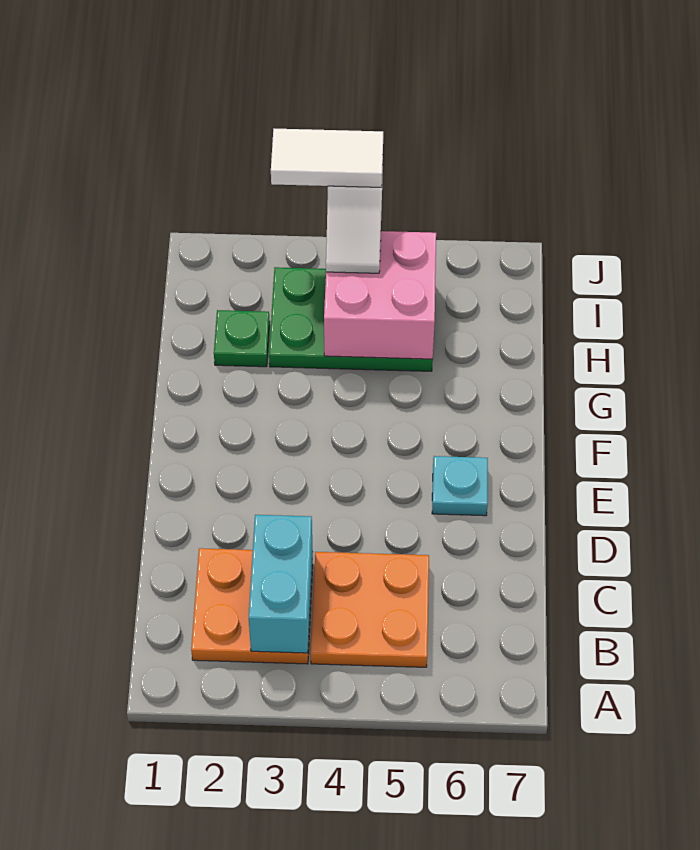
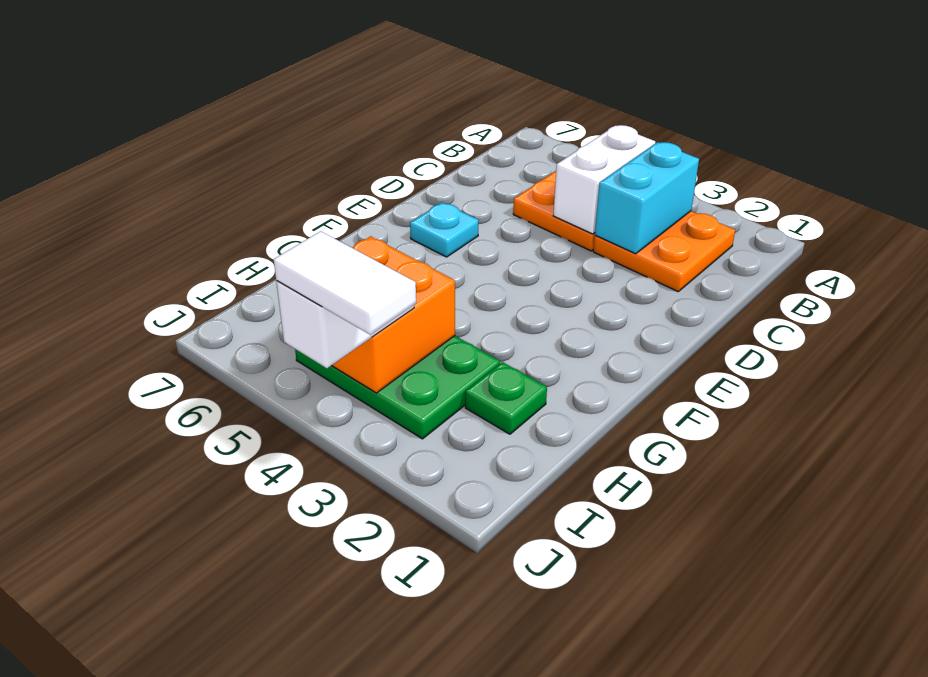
none -> white brick B4:C4 level 2
pink brick H4:I5 level 2 -> orange brick H4:I5 level 2

